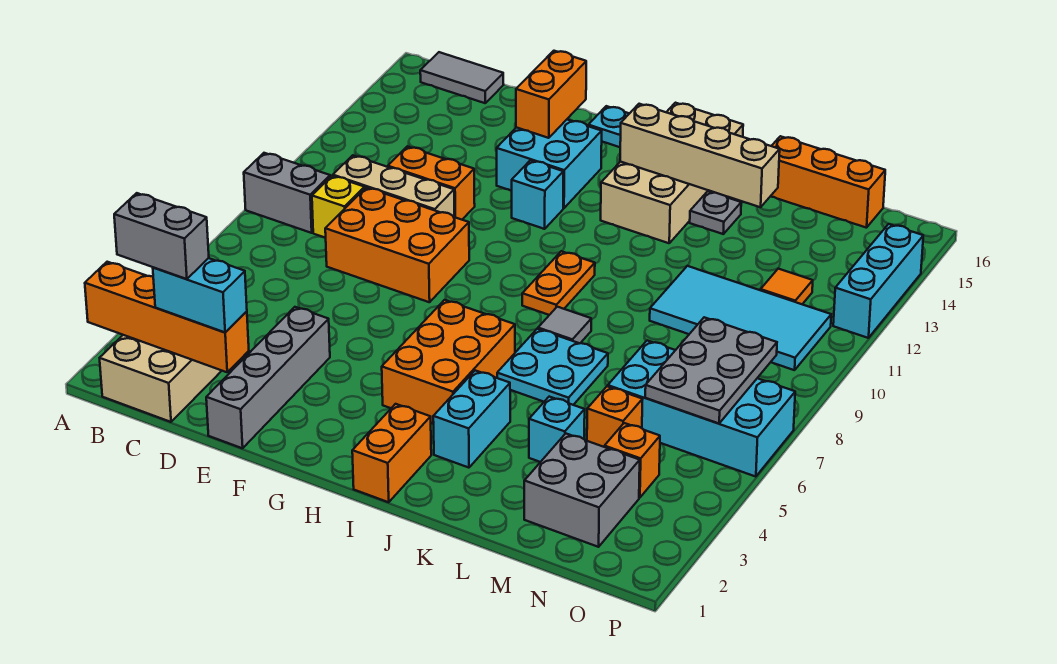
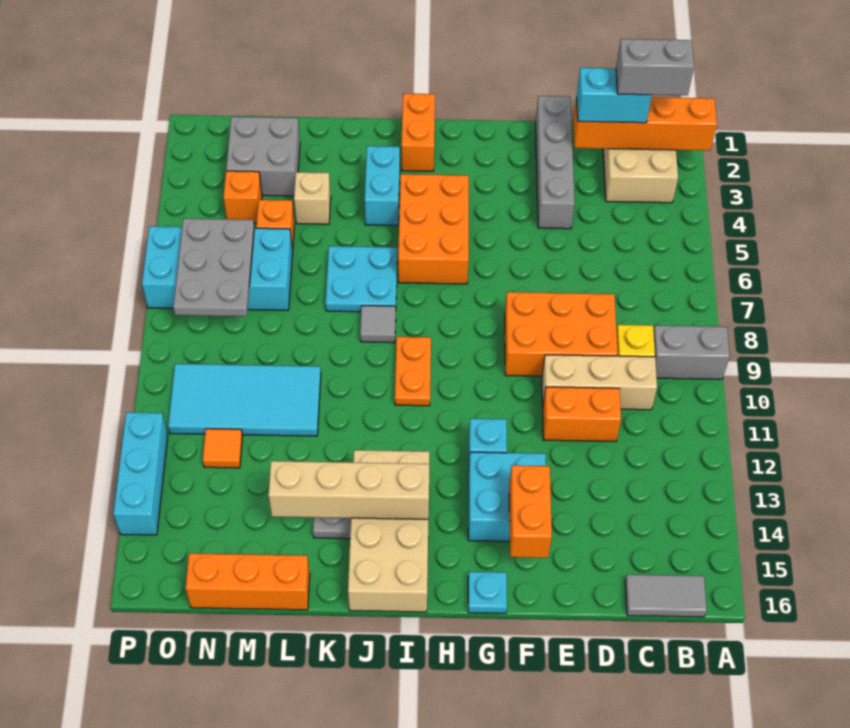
cyan brick L4 level 1 -> tan brick L4 level 1

